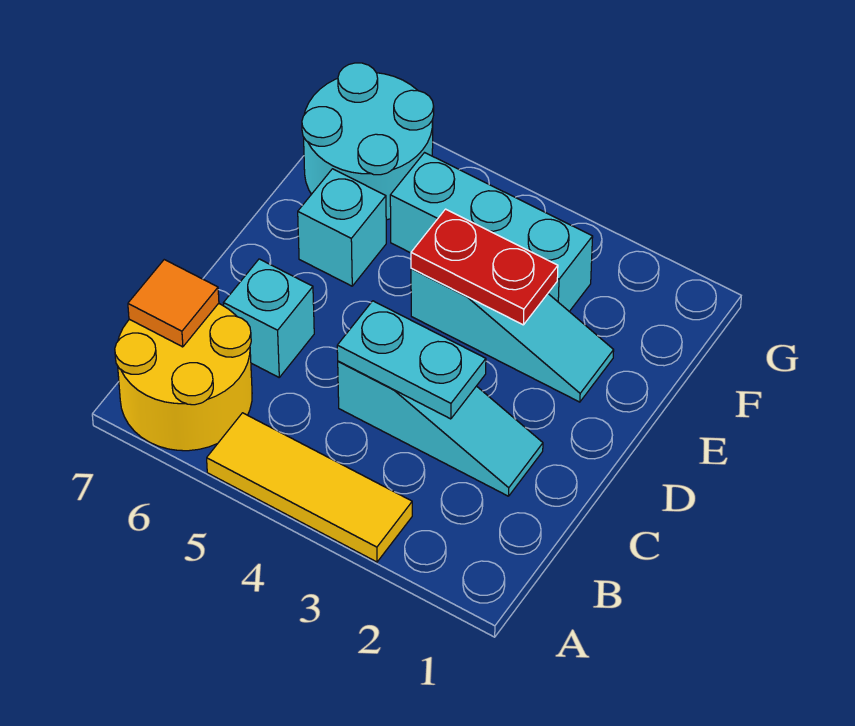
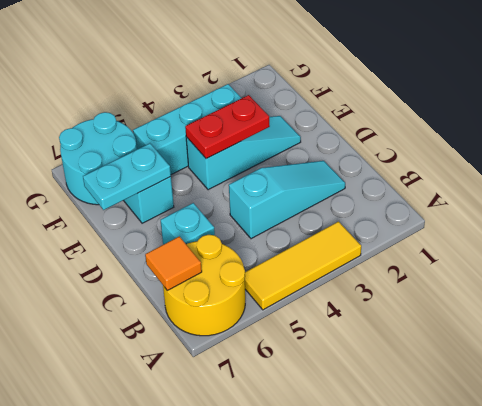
cyan plate C3:C4 level 2 -> cyan plate E6:E7 level 2

